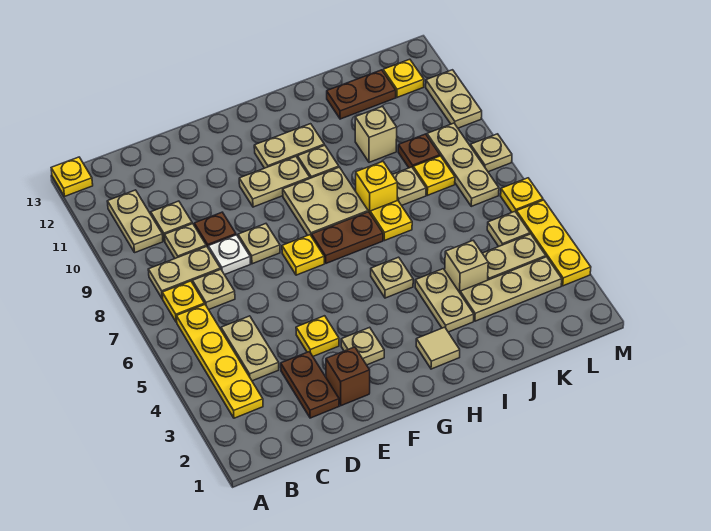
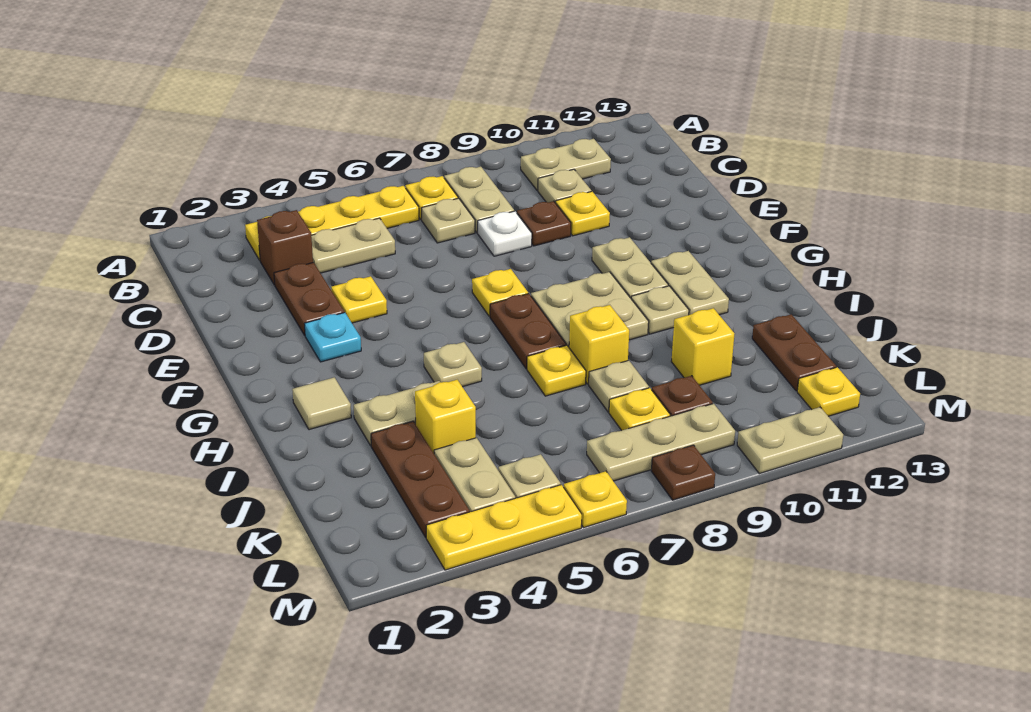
yellow plate A13 level 1 -> yellow plate D10 level 1
tan plate C9 level 1 -> none
brown plate D2:D3 level 1 -> brown plate D3:E3 level 1
brown brick E2 level 1 -> brown brick C3 level 1
tan plate E8 level 1 -> none
tan plate F3 level 1 -> cyan plate F3 level 1
tan plate J3:L3 level 1 -> brown plate J3:L3 level 1
tan brick J4 level 1 -> yellow brick J4 level 1
tan brick J10 level 1 -> yellow brick J10 level 1
tan plate M8 level 1 -> brown plate M8 level 1

